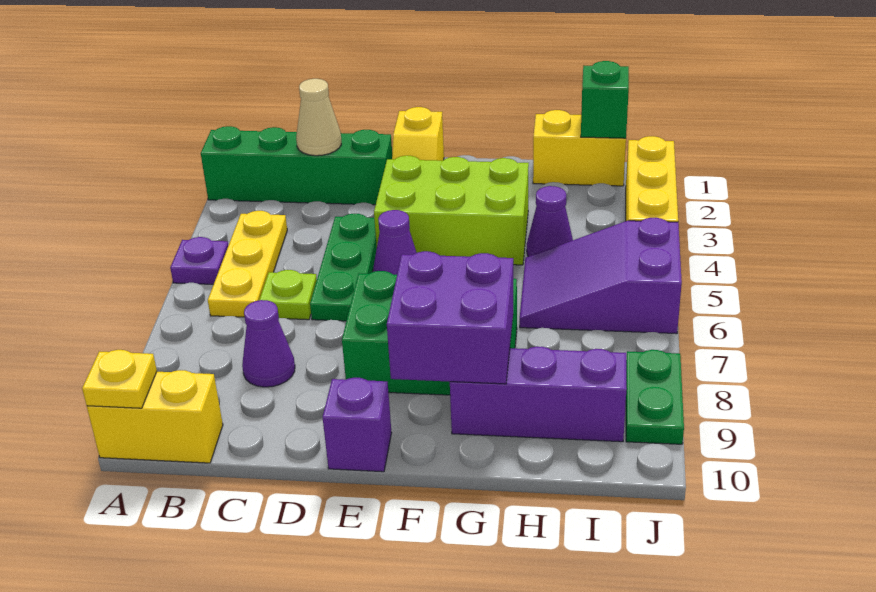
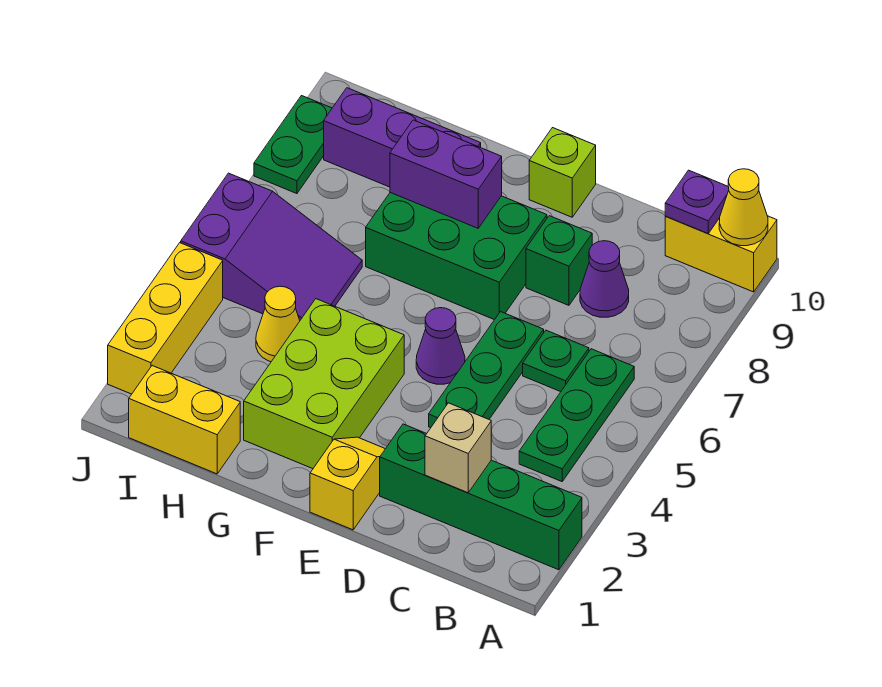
purple plate A5 level 1 -> purple plate B10 level 2
yellow plate A10 level 2 -> yellow cone A10 level 2
yellow plate B4:B6 level 1 -> green plate B4:B6 level 1
tan cone C2 level 2 -> tan brick C2 level 2
lime plate C6 level 1 -> green plate C6 level 1
lime brick E3:G4 level 1 -> lime brick F2:G4 level 1
purple brick E10 level 1 -> lime brick E10 level 1
purple brick F8:G9 level 2 -> purple brick F8:G8 level 2
purple cone H4 level 1 -> yellow cone H4 level 1
green brick I1 level 2 -> green brick D8 level 1

